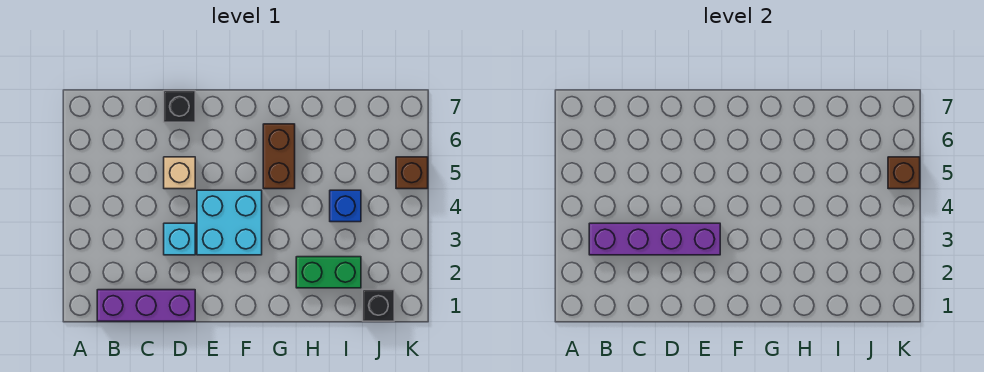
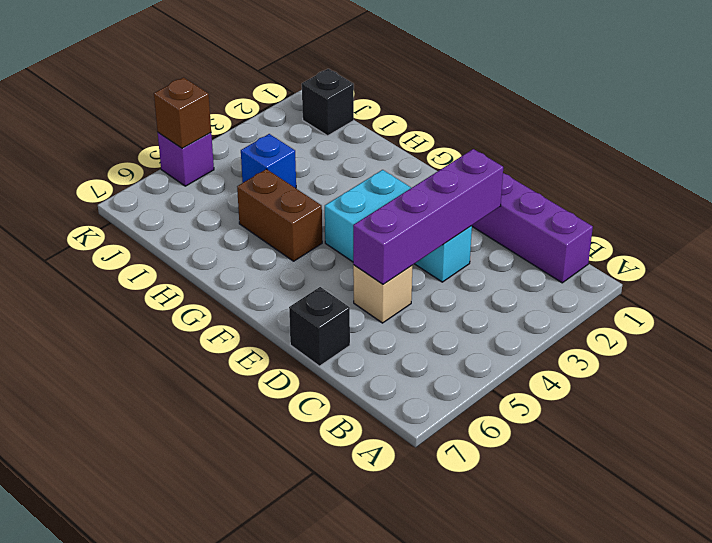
purple brick B3:E3 level 2 -> purple brick D2:D5 level 2
brown brick G5:G6 level 1 -> brown brick G5:H5 level 1
green brick H2:I2 level 1 -> none
brown brick K5 level 1 -> purple brick K5 level 1

